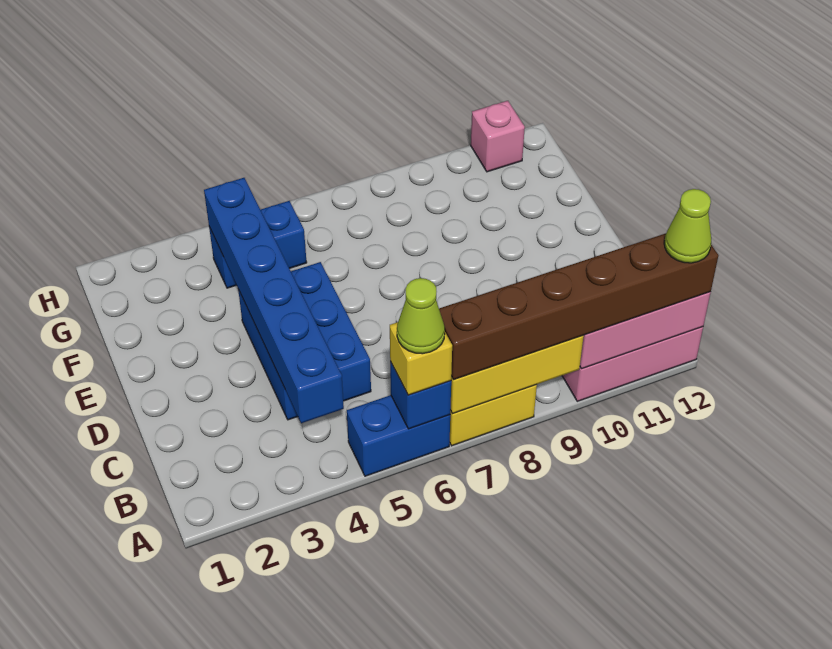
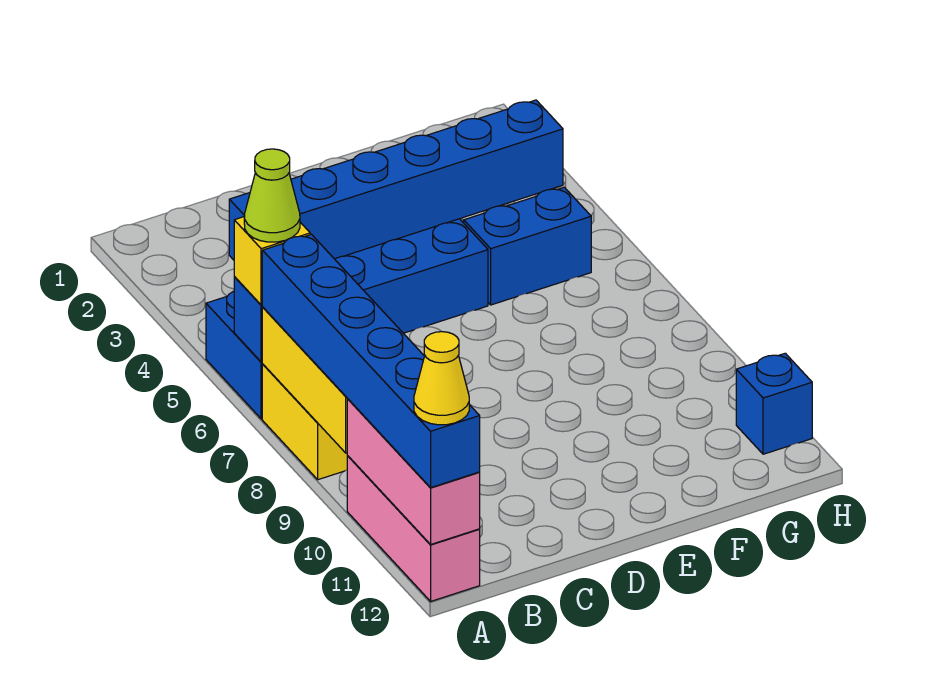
brown brick A7:A12 level 3 -> blue brick A7:A12 level 3
lime cone A12 level 4 -> yellow cone A12 level 4
blue brick G4:G5 level 1 -> blue brick F5:G5 level 1
pink brick H11 level 1 -> blue brick H11 level 1

